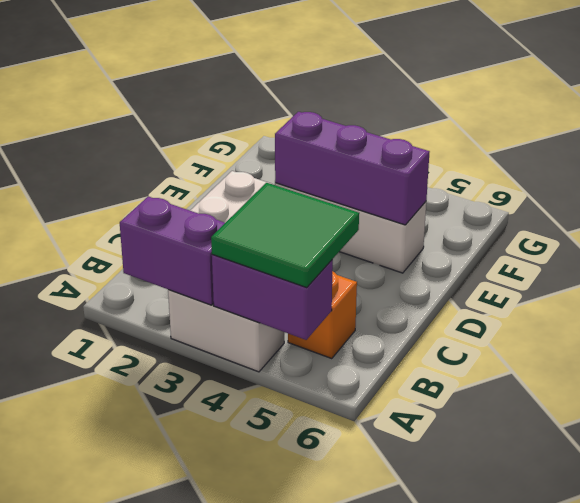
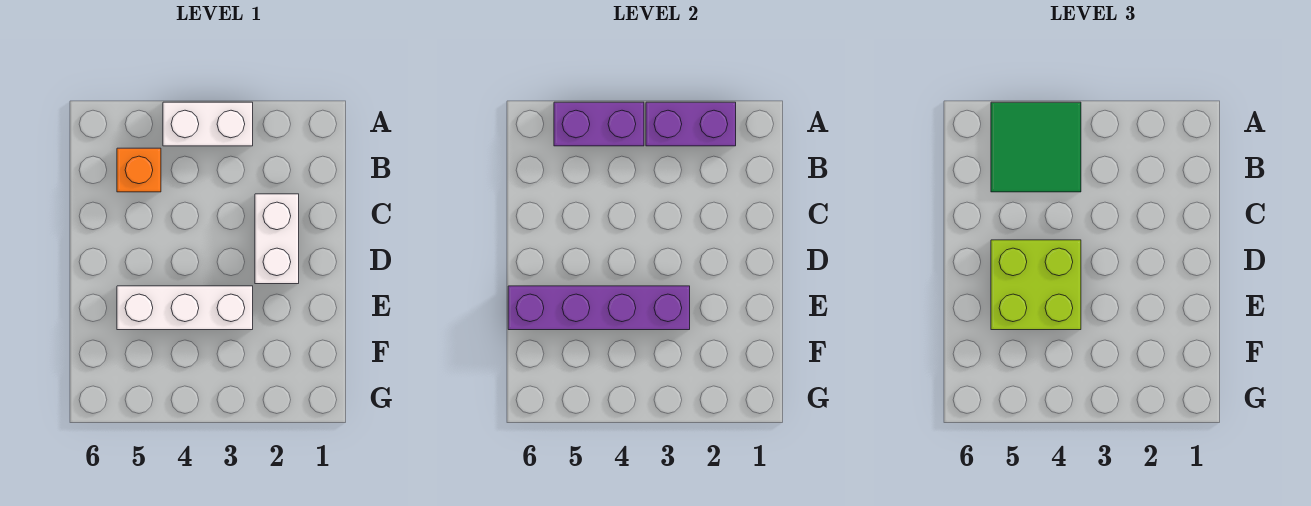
none -> lime brick D4:E5 level 3
purple brick E3:E5 level 2 -> purple brick E3:E6 level 2

